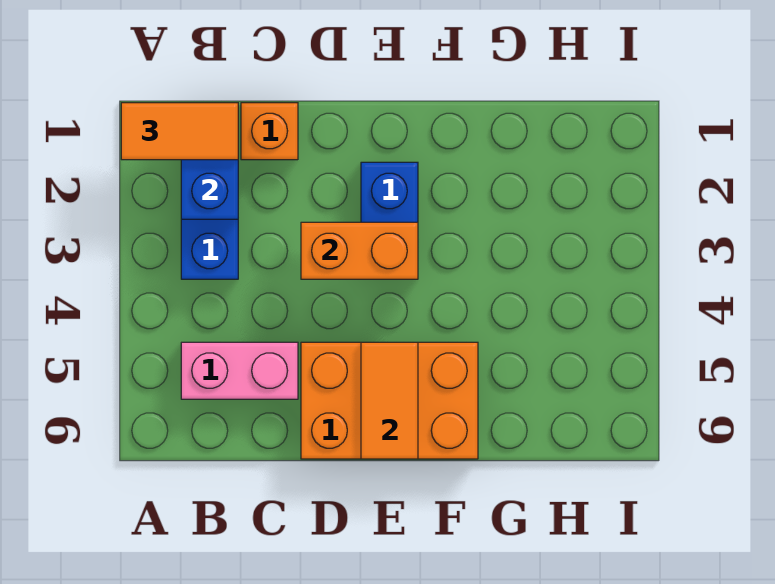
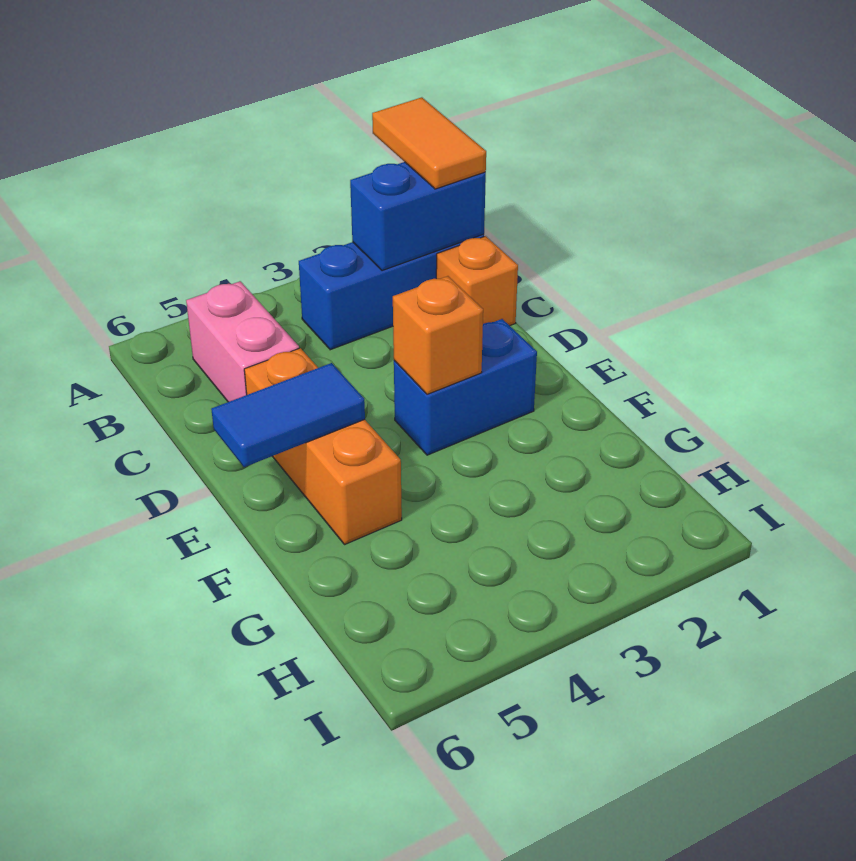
orange brick D3:E3 level 2 -> orange brick E3 level 2
orange brick D5:F6 level 1 -> orange brick D5:F5 level 1
orange tile E5:E6 level 2 -> blue tile E5:E6 level 2

